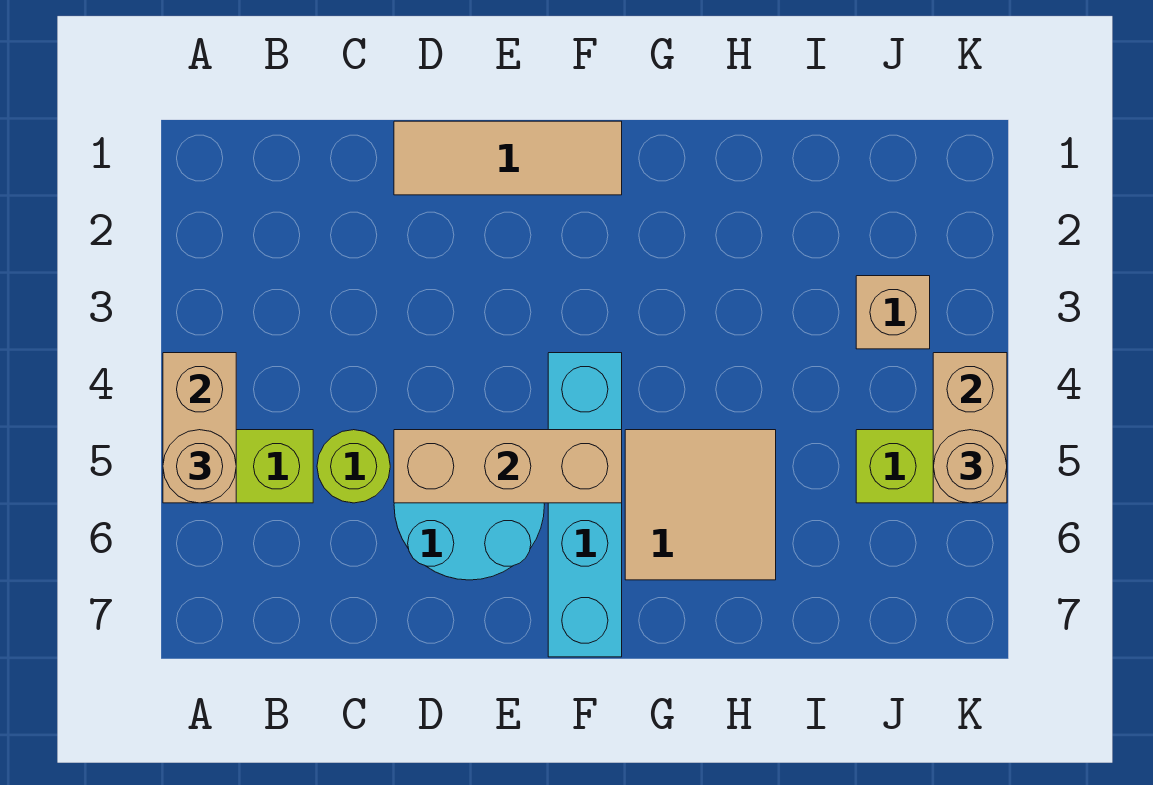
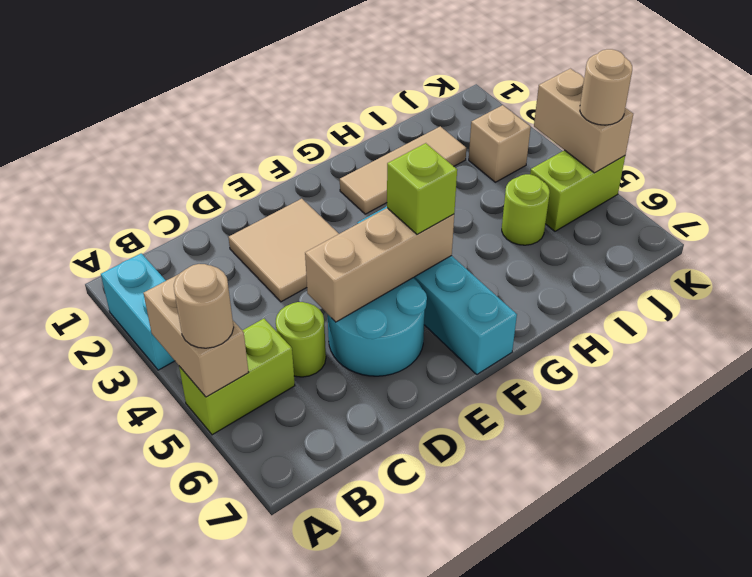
none -> cyan brick A2:A3 level 1
tan tile D1:F1 level 1 -> tan tile G2:I2 level 1
none -> lime brick F5 level 3
tan tile G5:H6 level 1 -> tan tile D2:E3 level 1
none -> lime round brick I5 level 1

